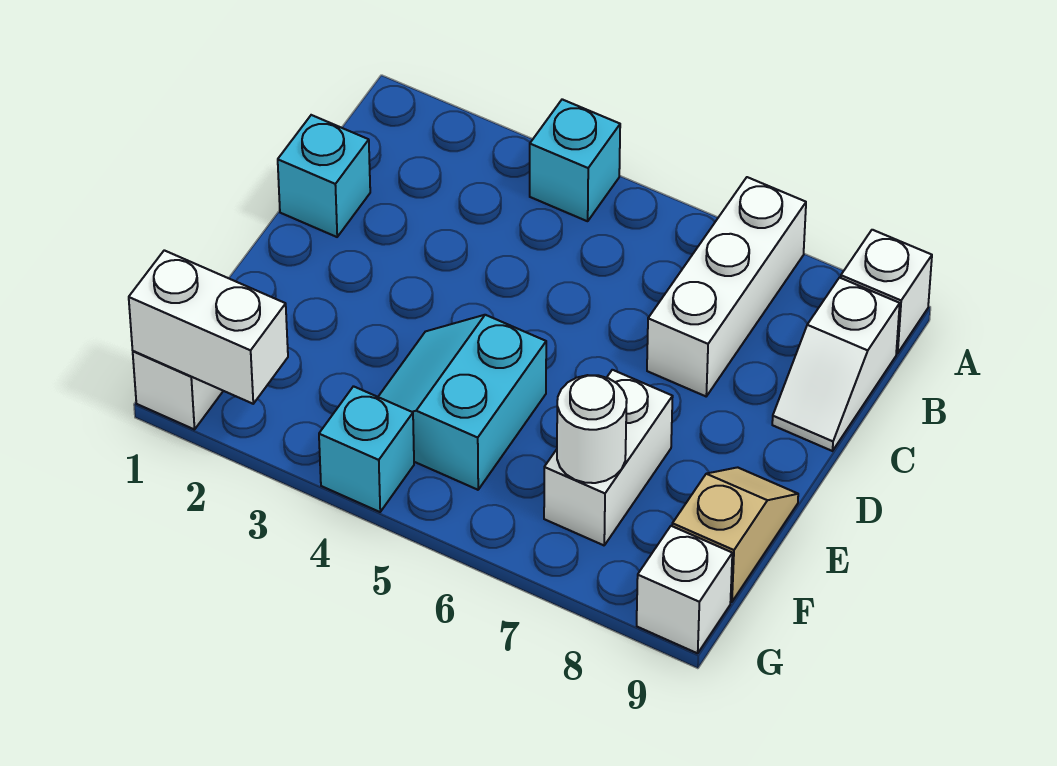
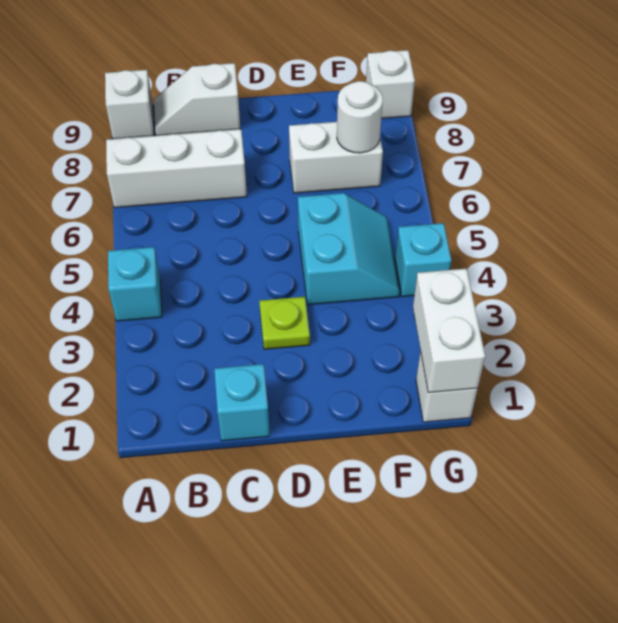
white slope B9:C9 level 1 top B -> white slope B9:C9 level 1 top C
none -> lime plate D3 level 1
cyan slope E4:F5 level 1 top 5 -> cyan slope E4:F5 level 1 top E
tan slope E9:F9 level 1 top F -> none

